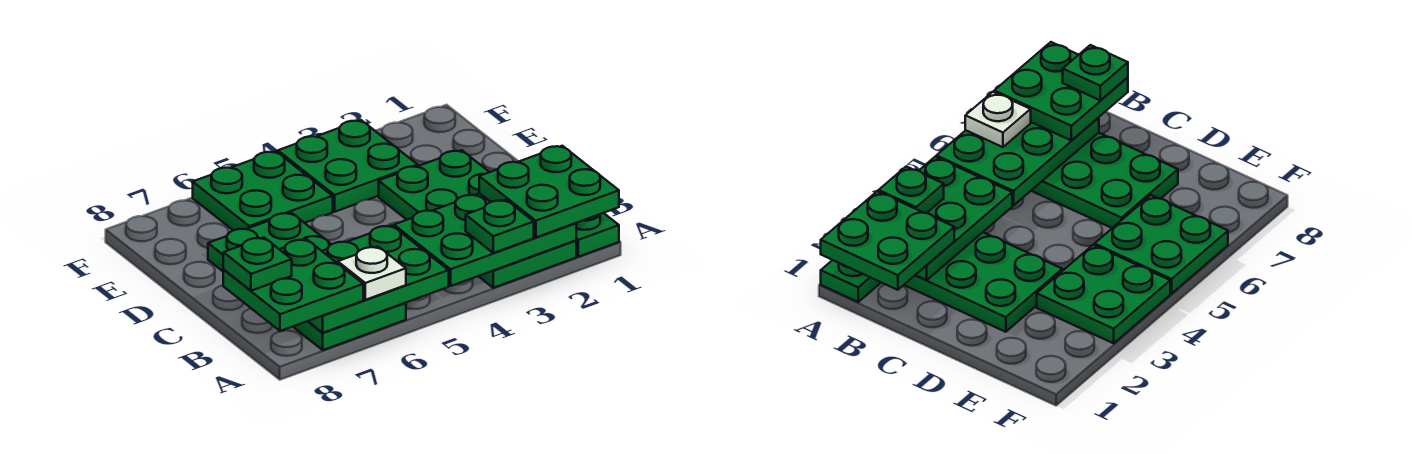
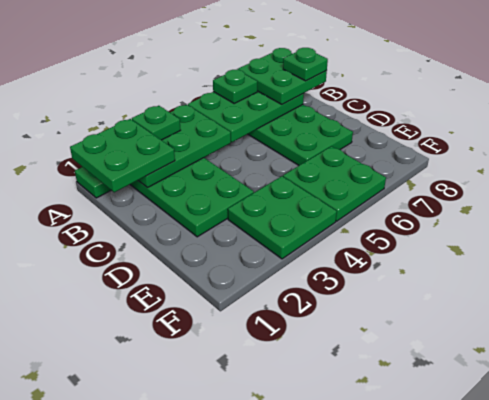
white plate A6 level 3 -> green plate A6 level 3

